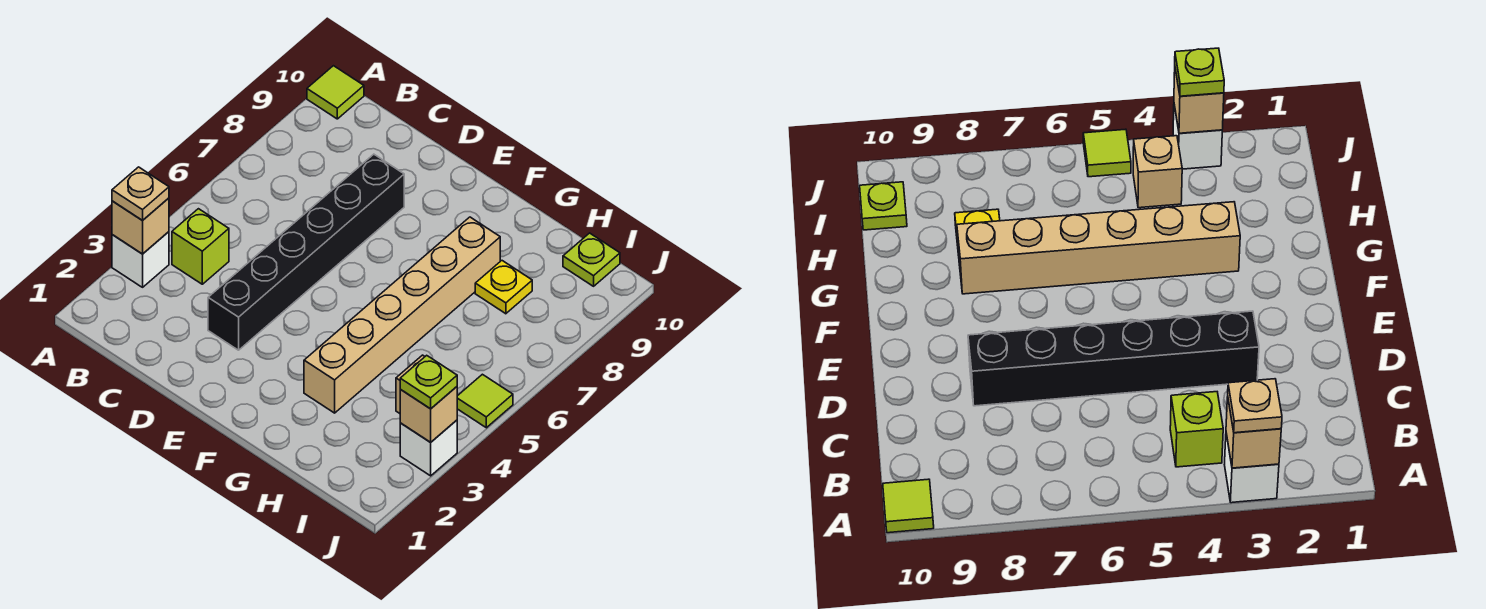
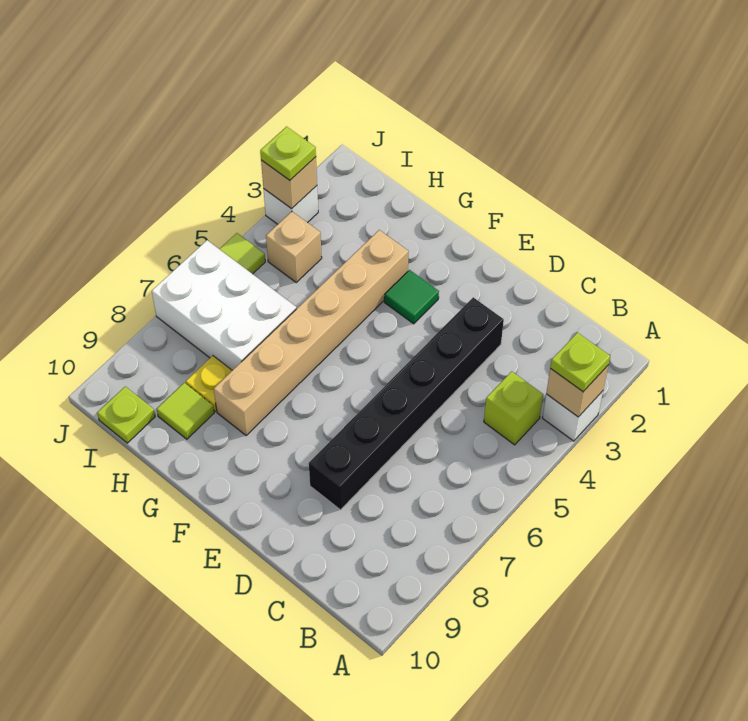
tan plate A3 level 3 -> lime plate A3 level 3
lime tile A10 level 1 -> lime tile H9 level 1
none -> green tile F3 level 1
none -> white brick H6:J7 level 1

